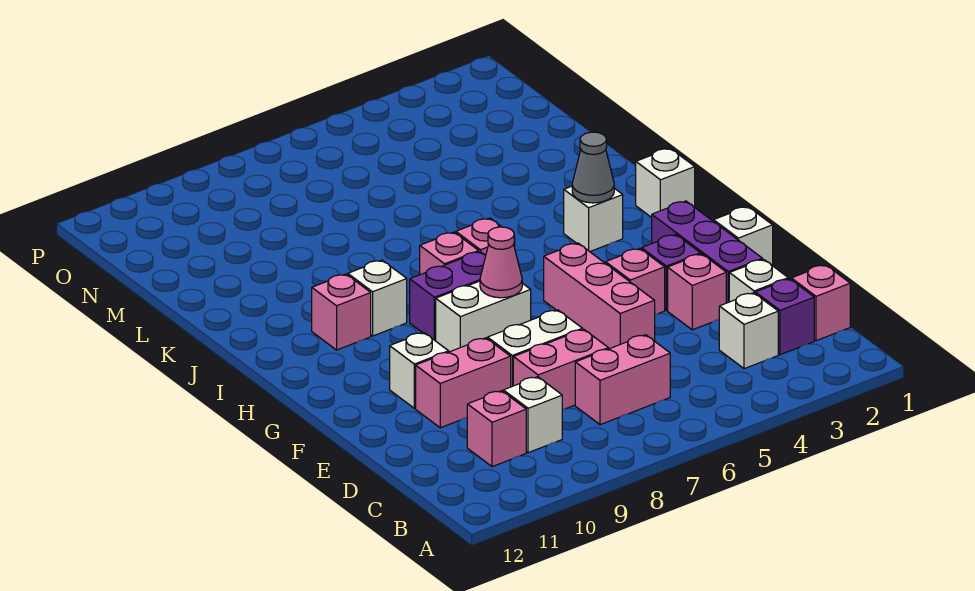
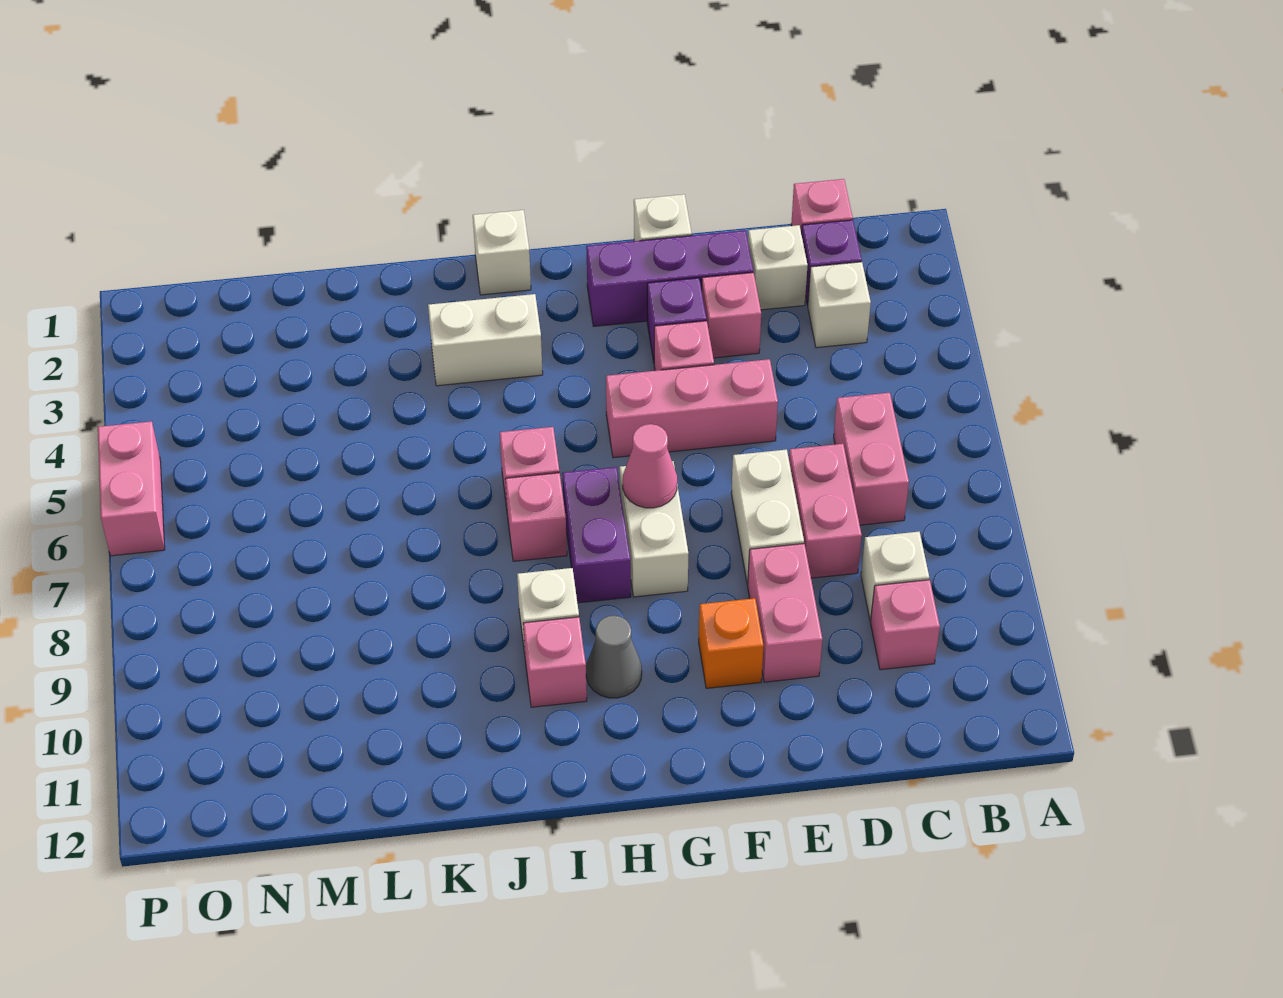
white brick F10 level 1 -> orange brick F10 level 1
white brick I3 level 1 -> white brick I3:J3 level 1
grey cone I3 level 2 -> grey cone H10 level 1
none -> pink brick P5:P6 level 1

